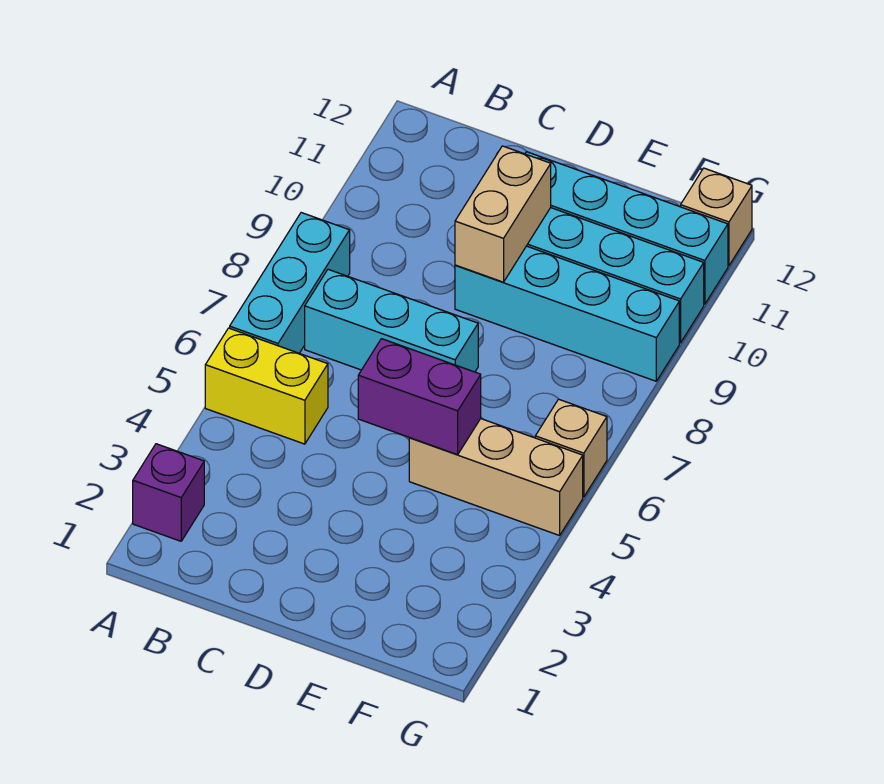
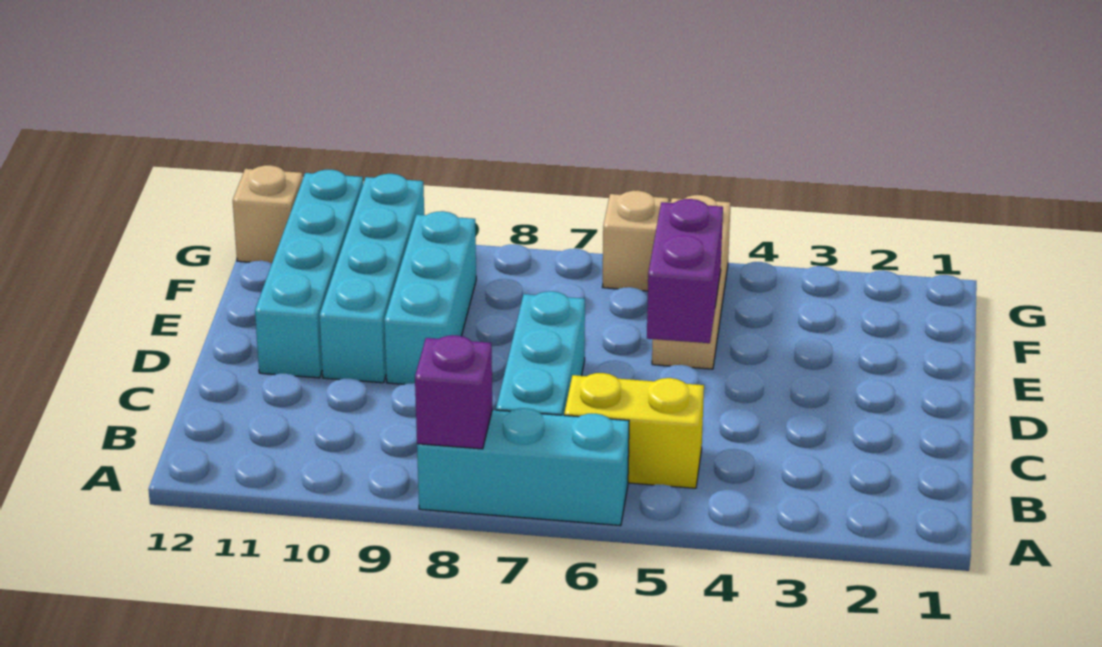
purple brick A2 level 1 -> purple brick A8 level 2
yellow brick A5:B5 level 1 -> yellow brick B5:B6 level 1
cyan brick D9:G9 level 1 -> cyan brick D9:F9 level 1
tan brick D9:D10 level 2 -> none

